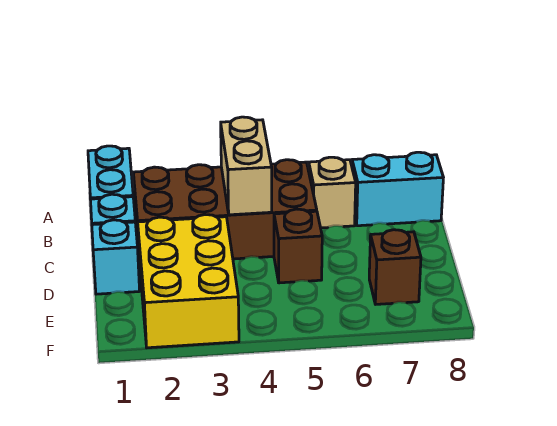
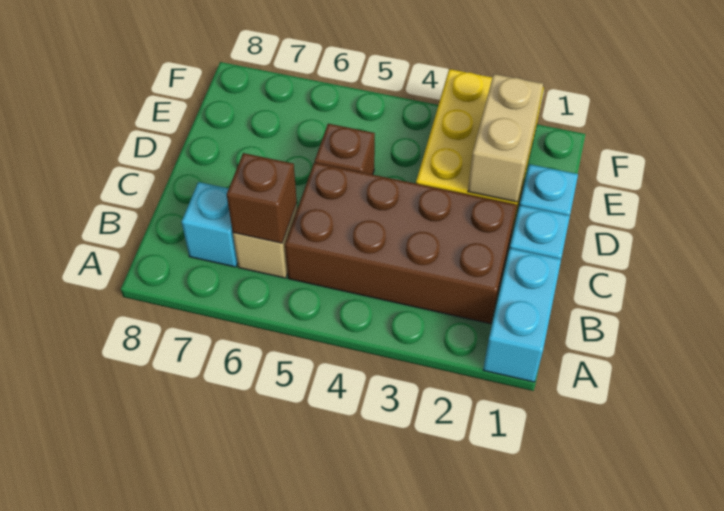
tan brick B4:C4 level 2 -> tan brick D2:E2 level 2
cyan brick B7:B8 level 1 -> cyan brick B7 level 1
brown brick E7 level 1 -> brown brick B6 level 2

